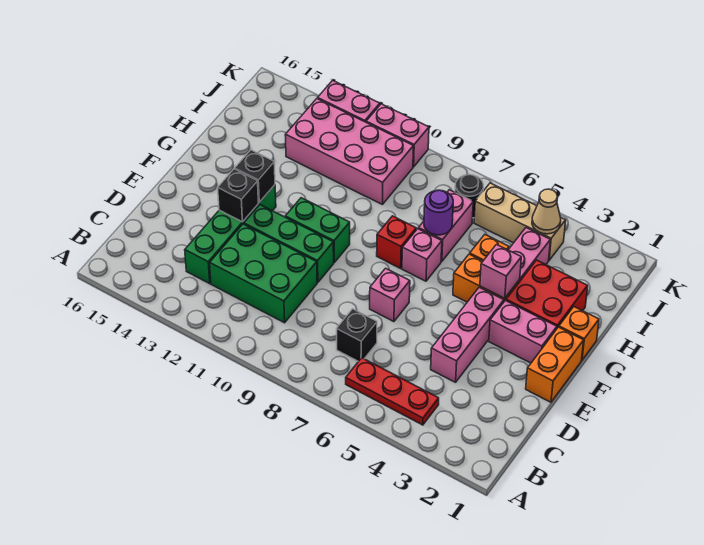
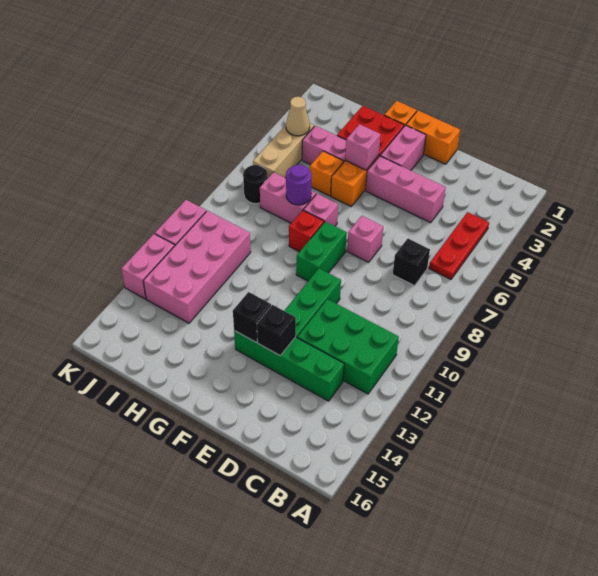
green brick C10:D12 level 1 -> green brick B11:D12 level 1
green brick F10:F11 level 1 -> green brick F8:F9 level 1

